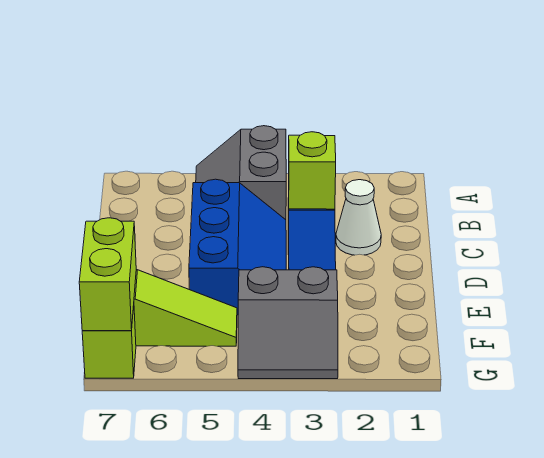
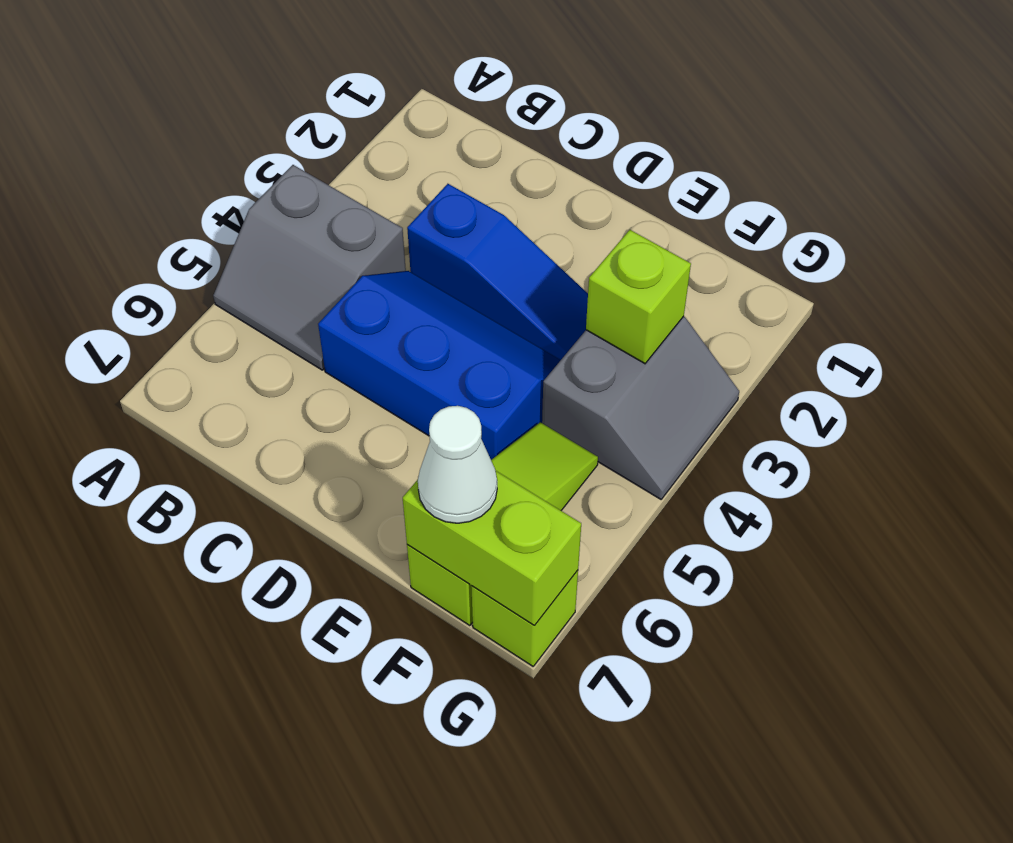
white cone C2 level 1 -> white cone F7 level 3
lime brick C3 level 2 -> lime brick F3 level 2

